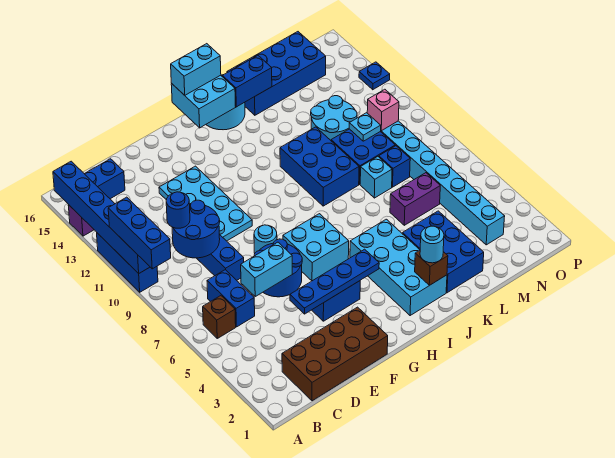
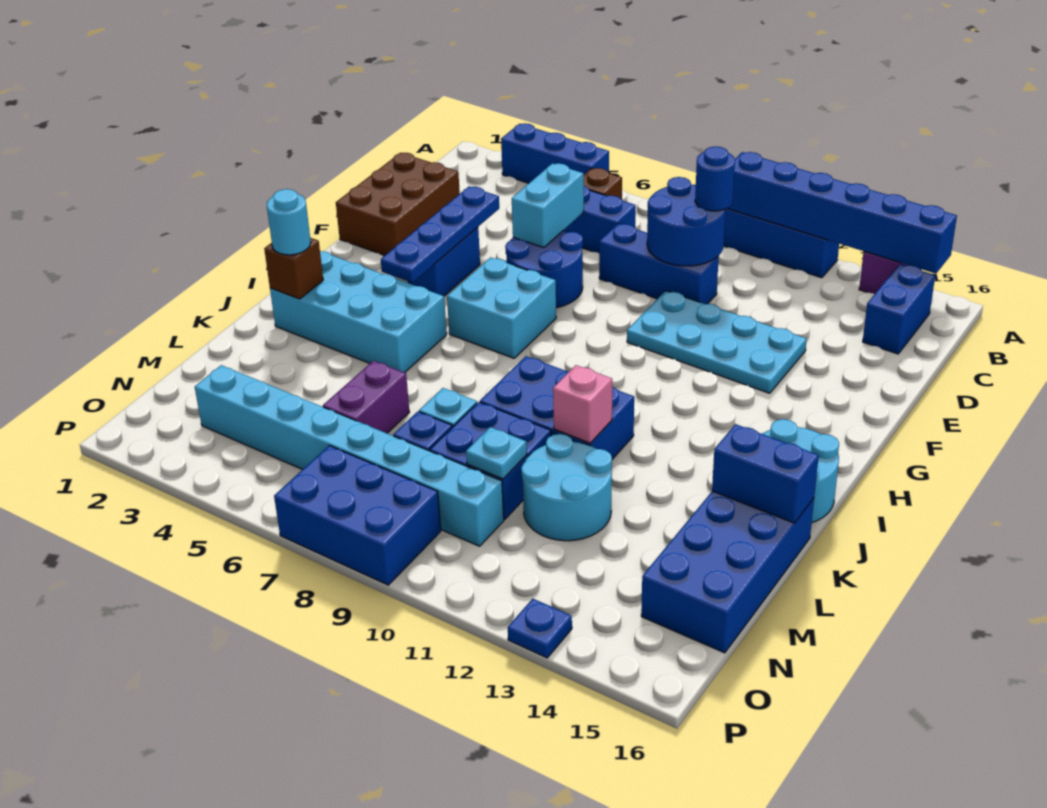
blue brick A9:A11 level 3 -> blue brick A3:A5 level 1
brown brick C1:F2 level 1 -> brown brick D1:F2 level 1
cyan round brick F8 level 1 -> none
cyan brick H15:I16 level 2 -> none
cyan brick H16:I16 level 3 -> none
blue brick J15:K15 level 2 -> blue brick K15:K16 level 2
blue brick K2:L4 level 1 -> blue brick O7:P9 level 1
pink brick N10 level 2 -> pink brick K11 level 2

